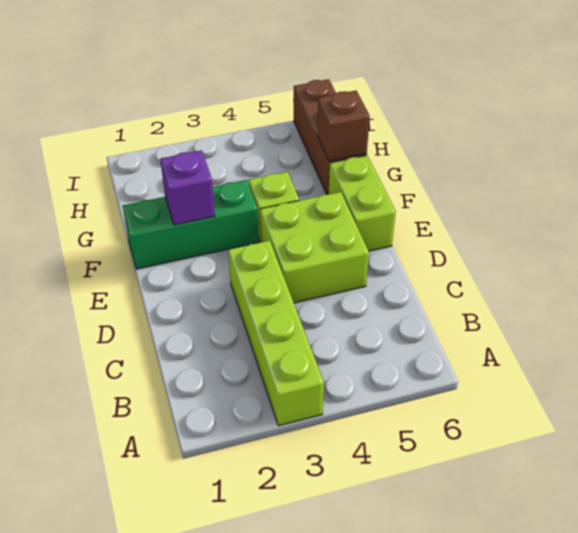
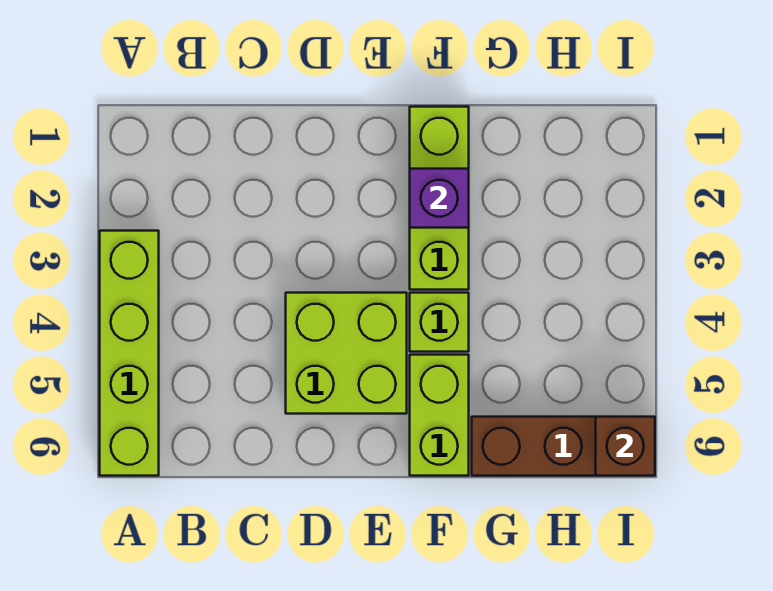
lime brick A3:D3 level 1 -> lime brick A3:A6 level 1
lime brick E6:F6 level 1 -> lime brick F5:F6 level 1
green brick F1:F3 level 1 -> lime brick F1:F3 level 1
brown brick G6 level 2 -> brown brick I6 level 2

